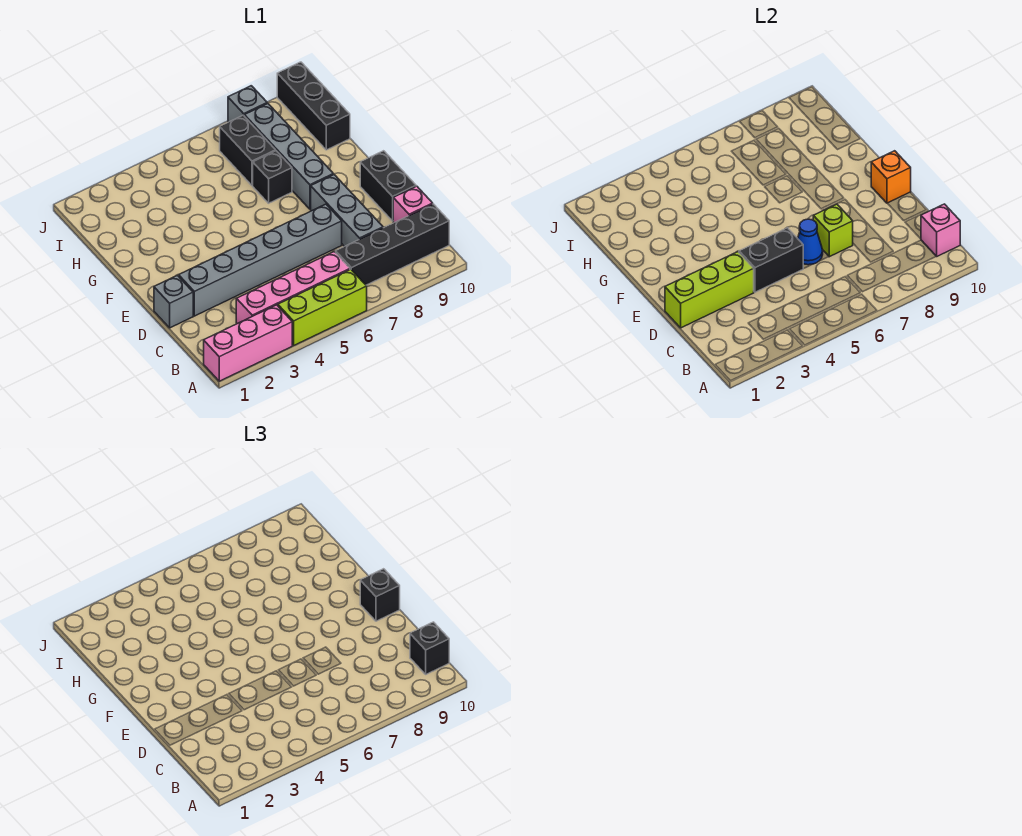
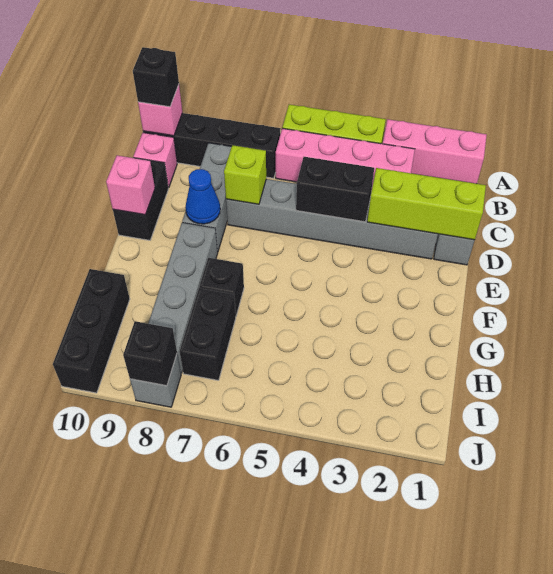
blue cone D6 level 2 -> blue cone E8 level 2
orange brick E10 level 2 -> pink brick E10 level 2
black brick E10 level 3 -> black brick J8 level 2

